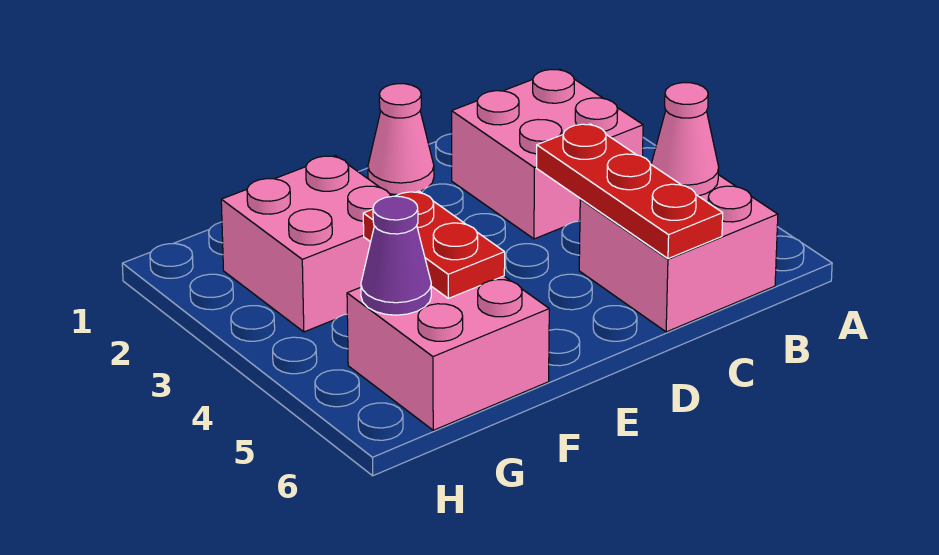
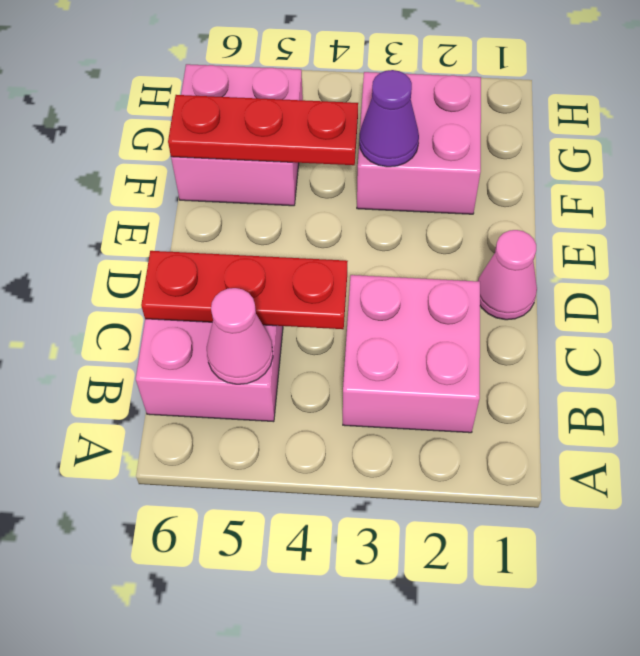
red plate F4:F5 level 2 -> red plate F4:F6 level 2
purple cone G5 level 2 -> purple cone F3 level 2

